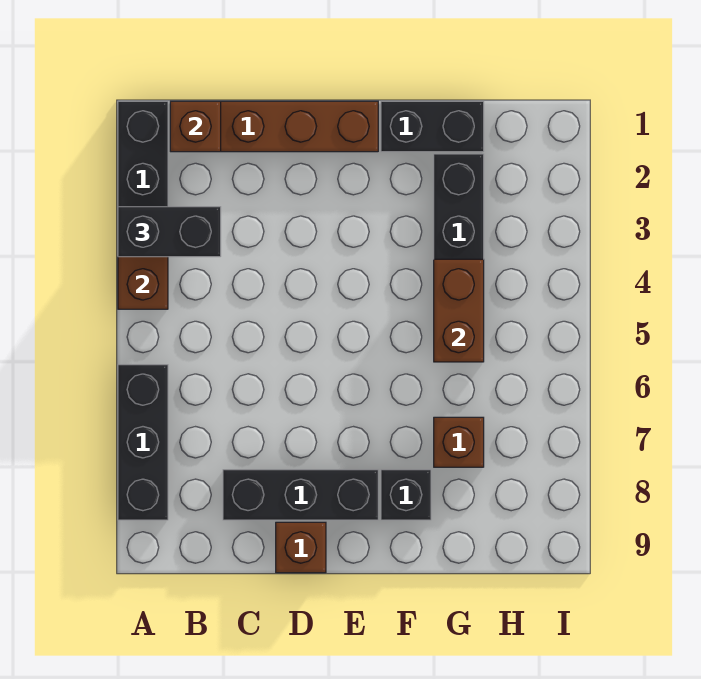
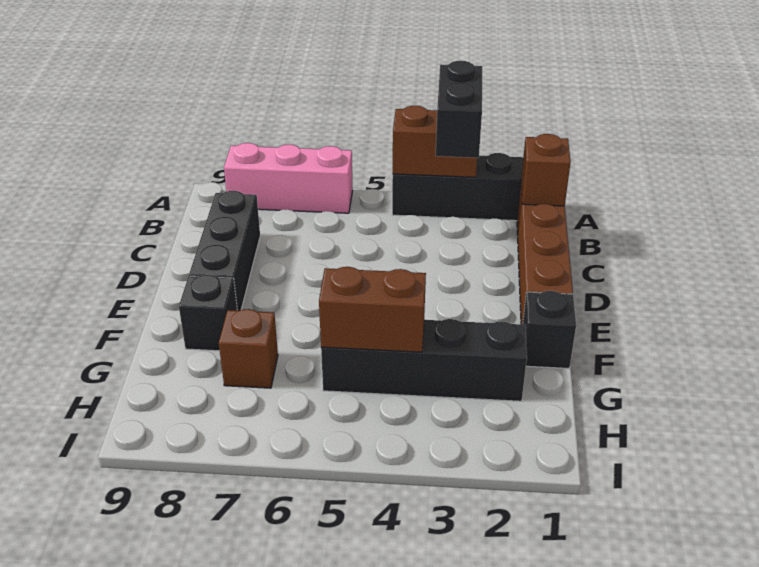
black brick A6:A8 level 1 -> pink brick A6:A8 level 1
brown brick D9 level 1 -> none
black brick F1:G1 level 1 -> black brick F1 level 1

